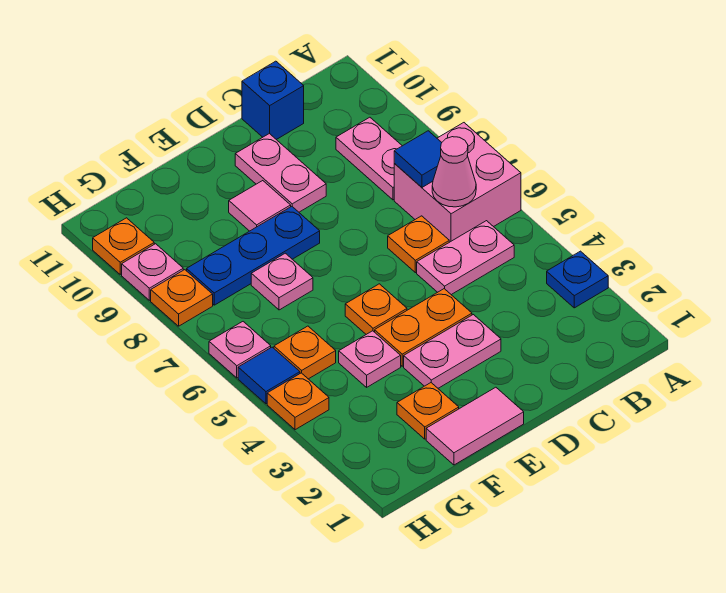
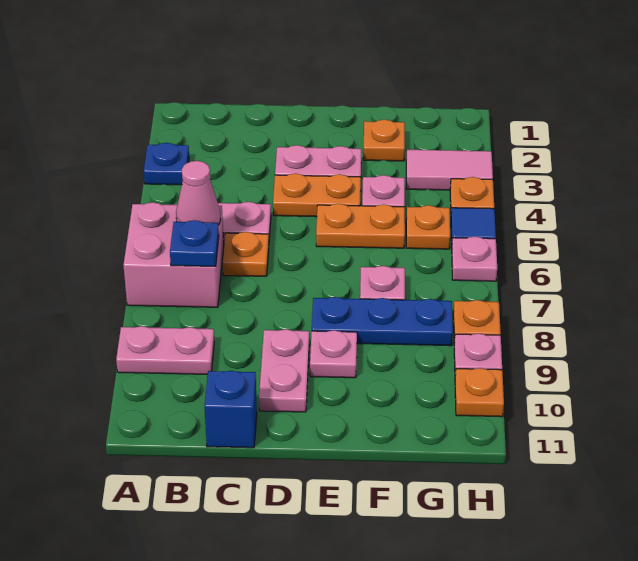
blue tile B7 level 2 -> blue plate B7 level 2
pink plate B8:B9 level 1 -> pink plate A9:B9 level 1
pink tile E1:F1 level 1 -> pink tile G3:H3 level 1
orange plate E5 level 1 -> orange plate E5:F5 level 1
pink tile E9 level 1 -> pink plate E9 level 1

